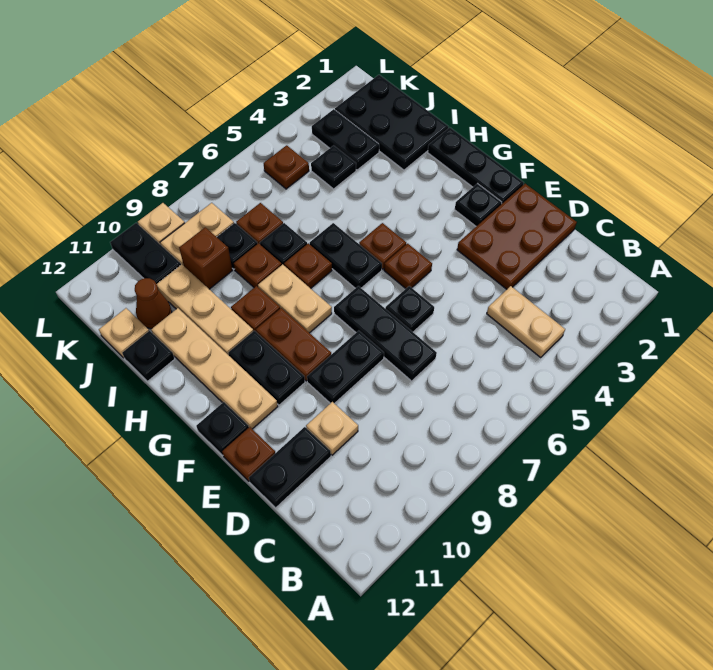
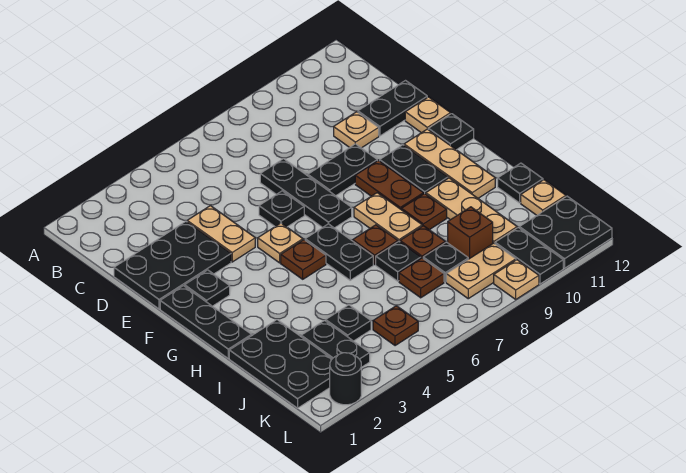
tan plate B4:C4 level 1 -> tan plate D4:E4 level 1
brown plate D1:E3 level 1 -> black plate D1:E3 level 1
brown plate E12 level 1 -> tan plate E12 level 1
brown plate F5 level 1 -> tan plate F5 level 1
tan plate F11:I11 level 1 -> tan plate F11:H11 level 1
brown cone J11 level 1 -> none
none -> black plate K11:L12 level 1
none -> black round brick L2 level 1

